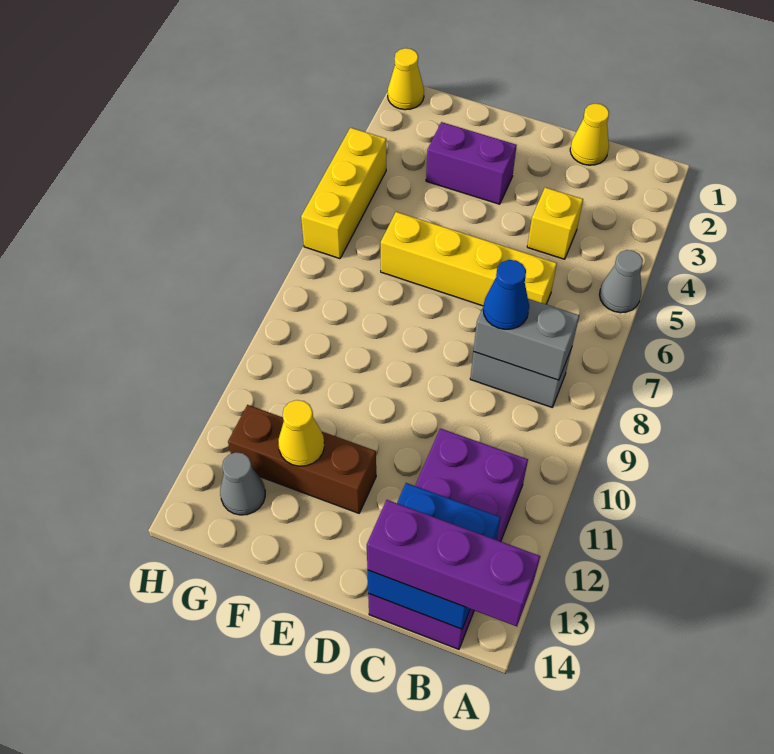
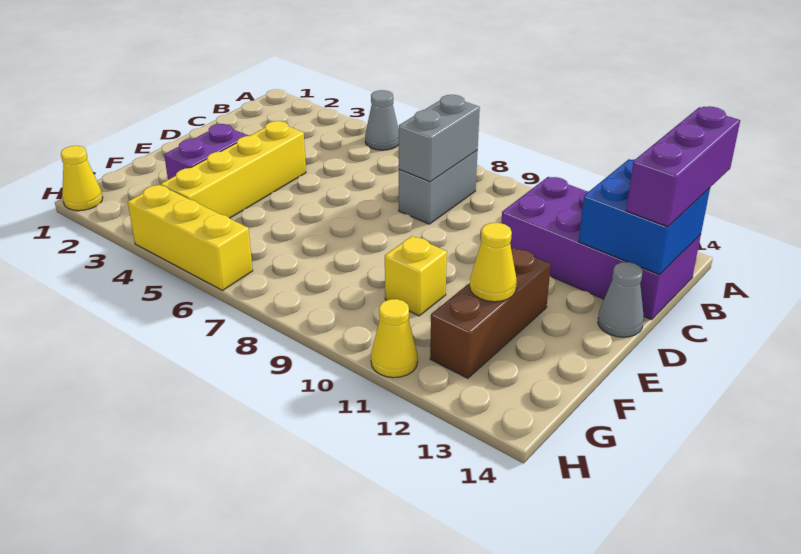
yellow cone C1 level 1 -> yellow cone H11 level 1
yellow brick C4 level 1 -> yellow brick F10 level 1
yellow brick C6:F6 level 1 -> yellow brick D4:G4 level 1
blue cone C8 level 3 -> none
grey cone G13 level 1 -> grey cone D14 level 1

